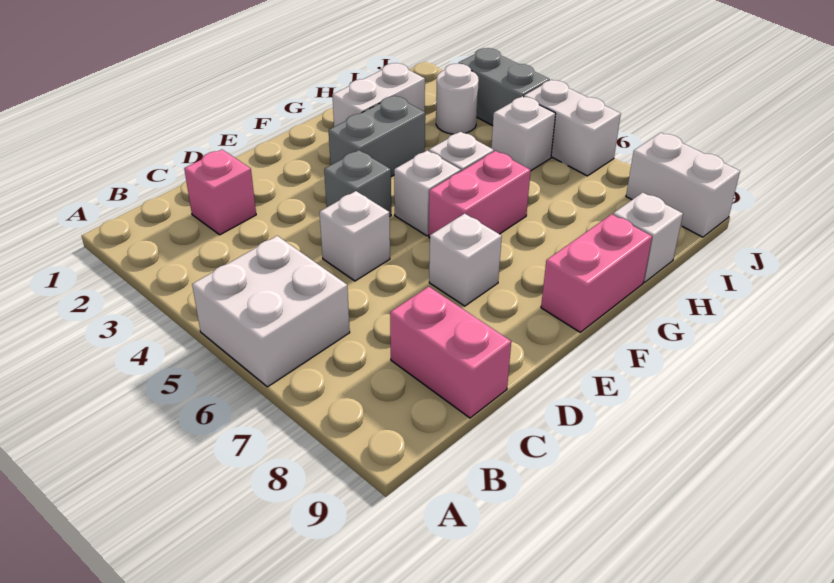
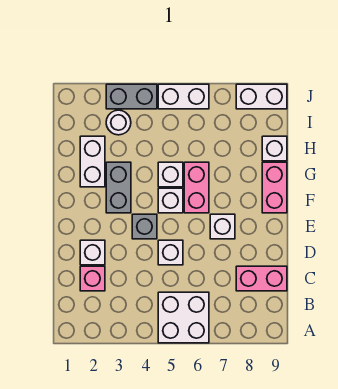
white brick I5 level 1 -> white brick D2 level 1

